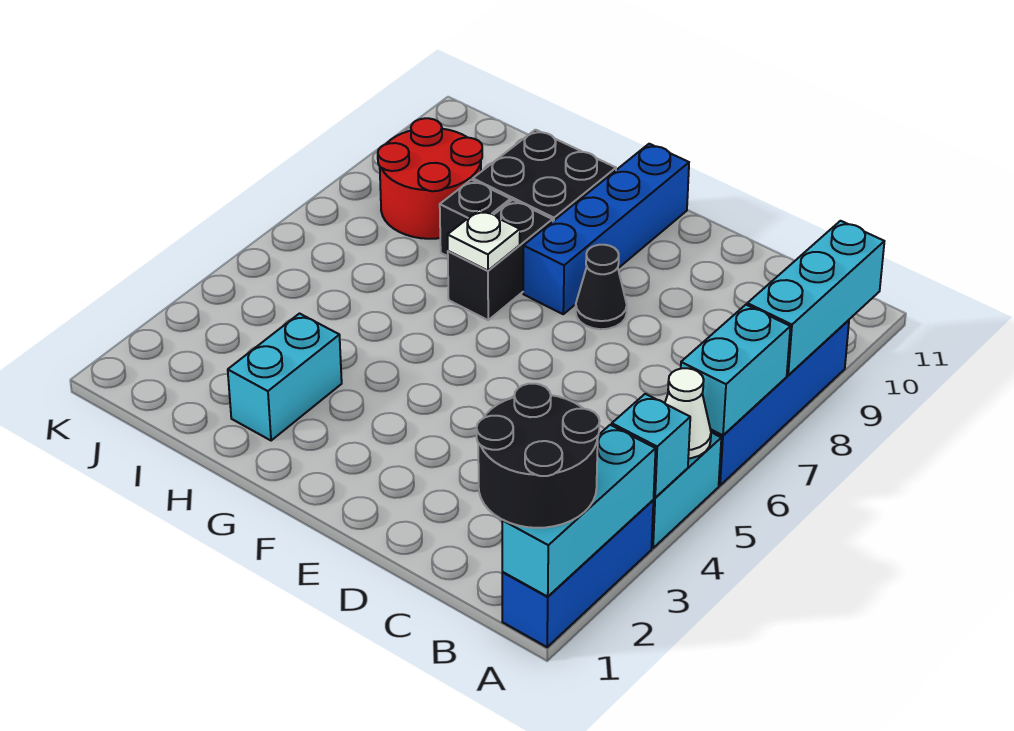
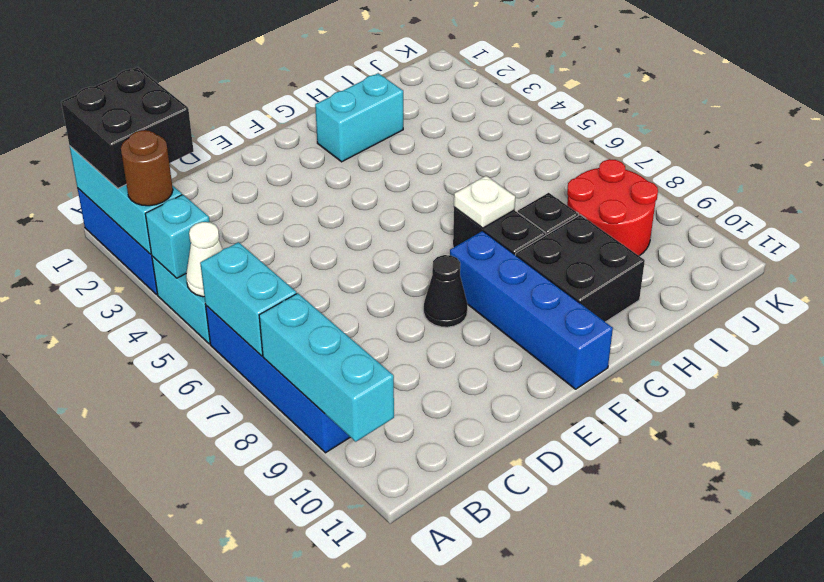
black round brick A1:B2 level 3 -> black brick A1:B2 level 3
none -> brown round brick A3 level 3
cyan brick H2:H3 level 1 -> cyan brick G2:H2 level 1

